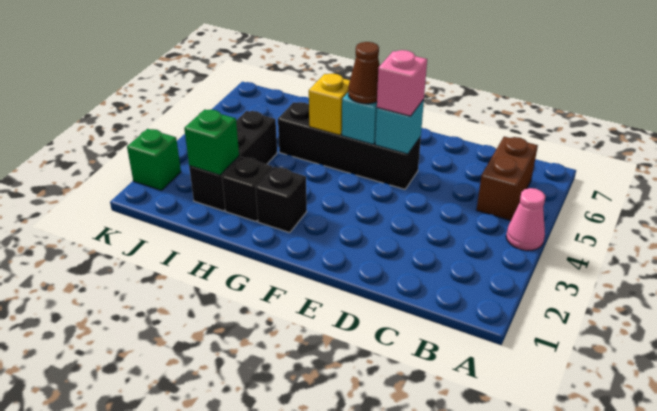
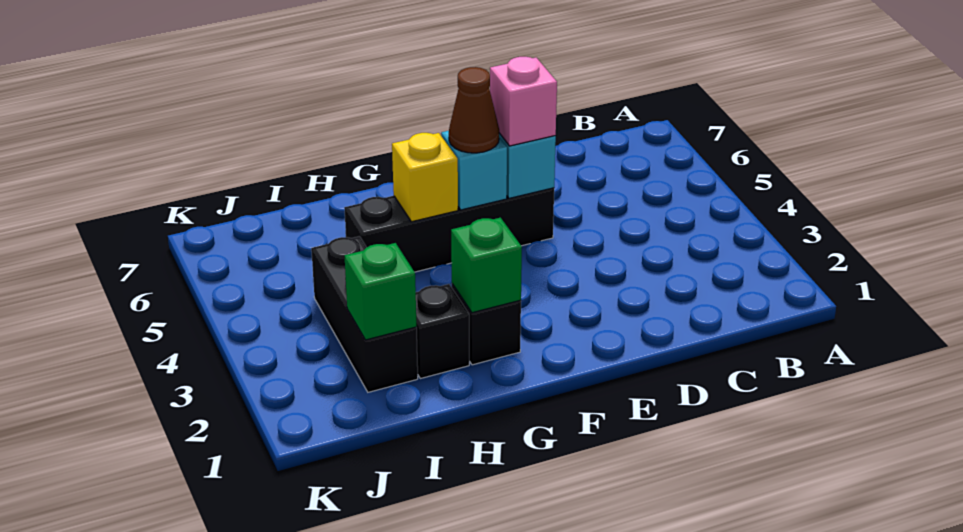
pink cone A4 level 1 -> none
brown brick B5:B6 level 1 -> none
green brick K2 level 1 -> green brick G2 level 2

